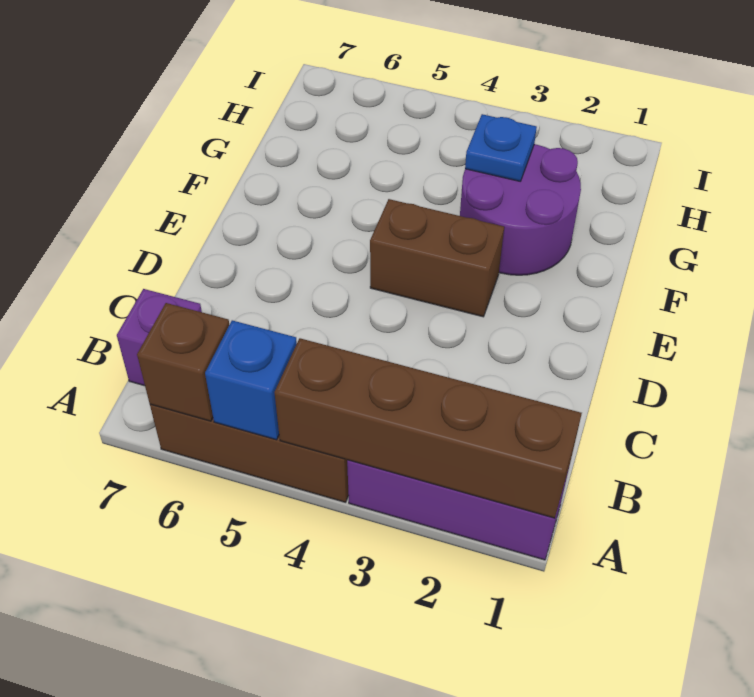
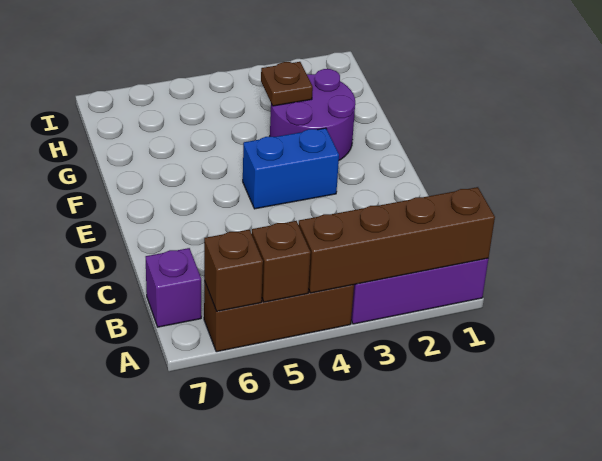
blue brick A5 level 2 -> brown brick A5 level 2
brown brick E3:E4 level 1 -> blue brick E3:E4 level 1
blue plate G3 level 2 -> brown plate G3 level 2

